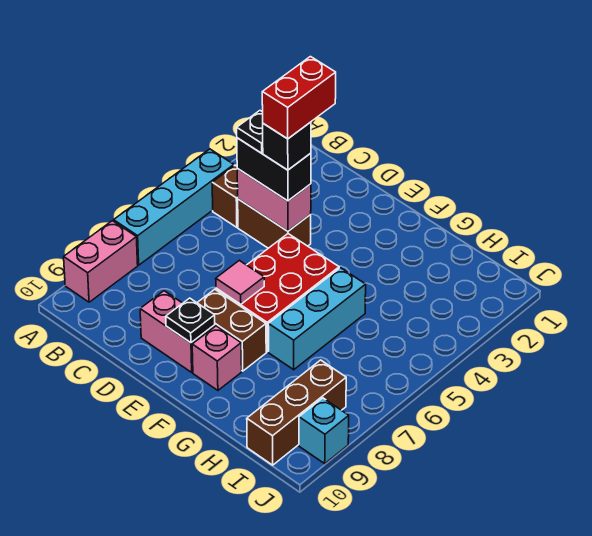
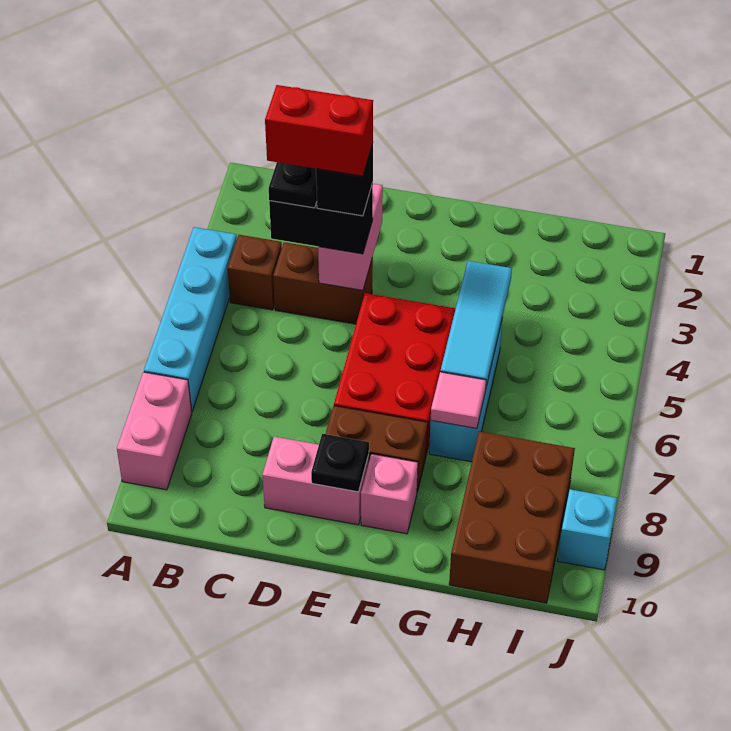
pink brick C4:D4 level 2 -> pink brick D3:D4 level 2
red brick D3:D4 level 5 -> red brick C4:D4 level 5
pink tile E7 level 2 -> pink tile G7 level 2
none -> cyan tile G4:G6 level 2
brown brick I8:I10 level 1 -> brown brick H8:I10 level 1

